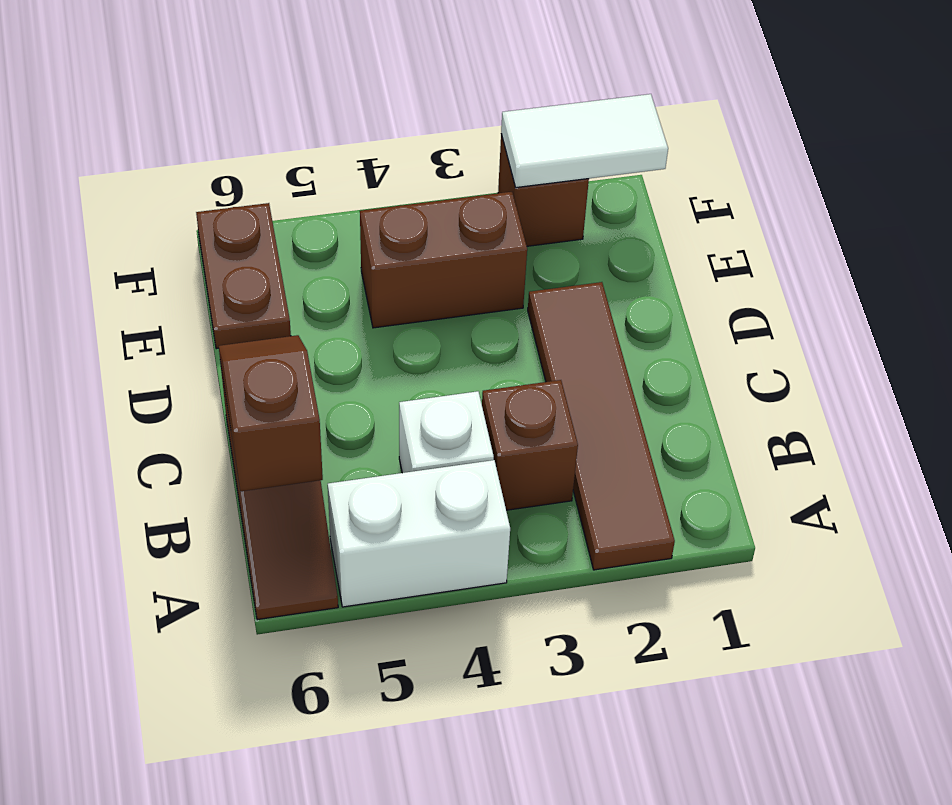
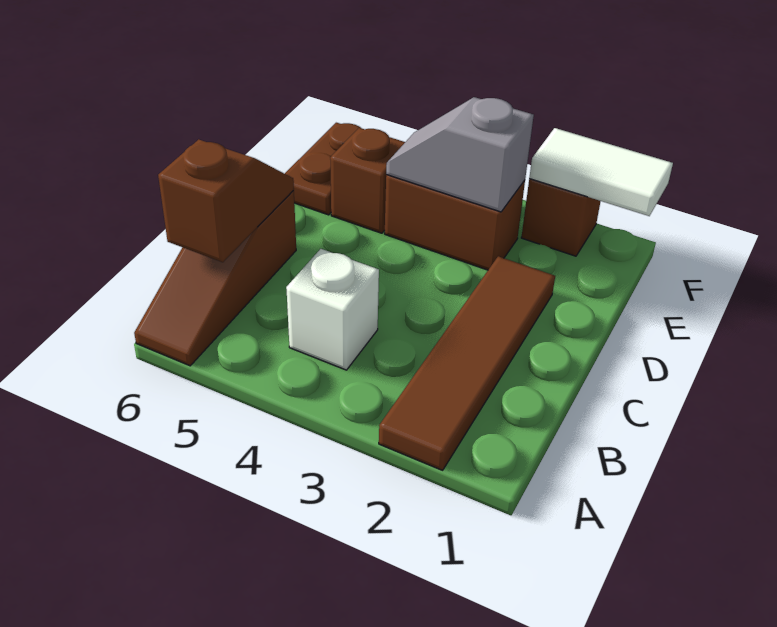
white brick A4:A5 level 1 -> none
brown brick B3 level 1 -> brown brick E5 level 1
none -> grey slope E3:E4 level 2 top 3

